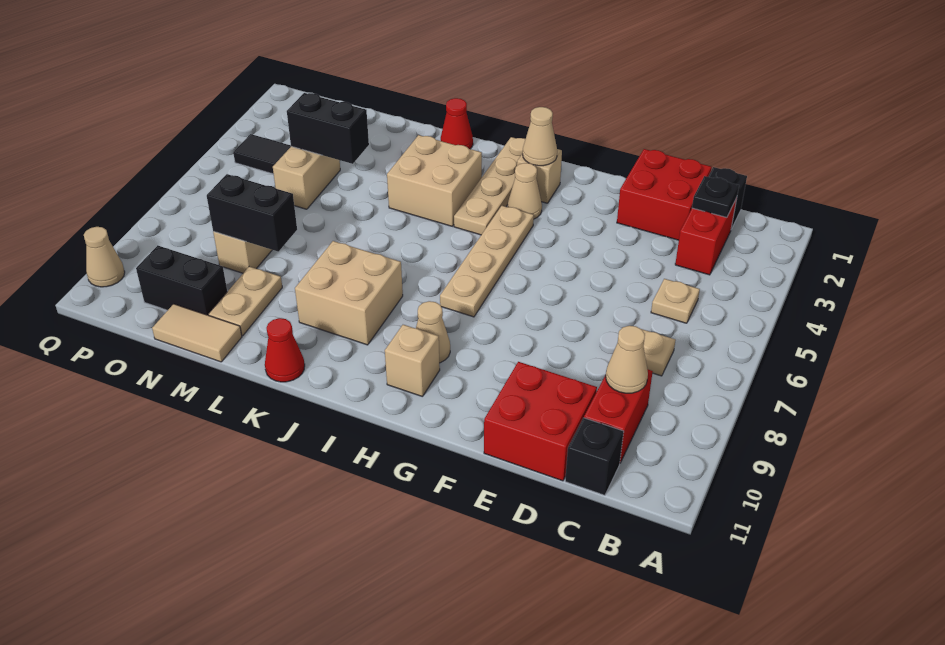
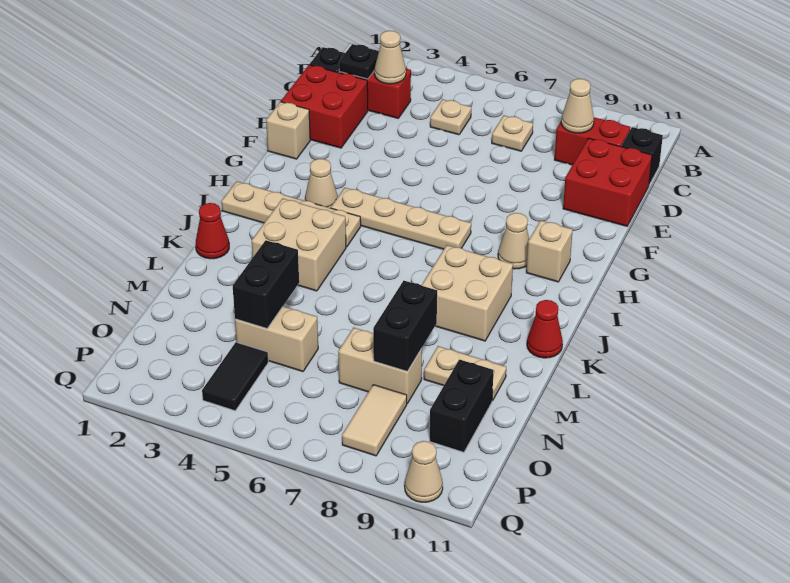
tan brick H2 level 1 -> tan brick F1 level 1
tan cone H2 level 2 -> tan cone C3 level 2
tan tile M11:N11 level 1 -> tan tile O8:P8 level 1

